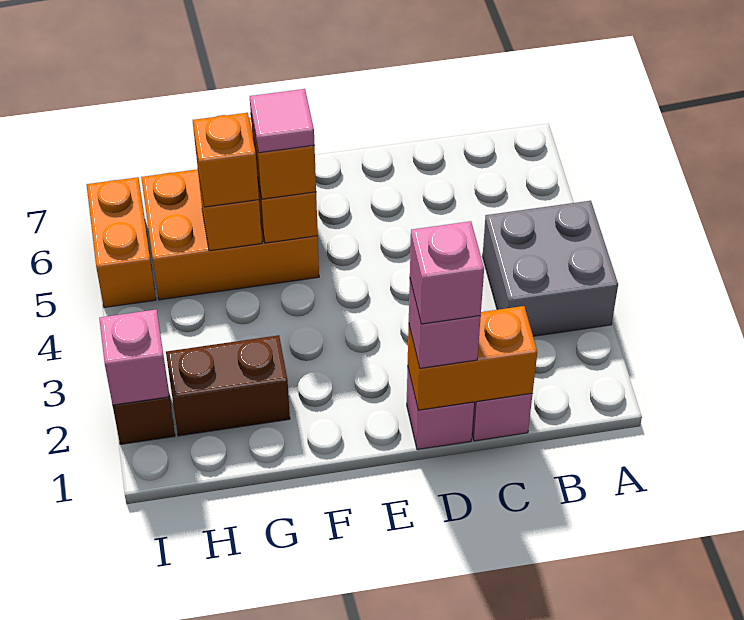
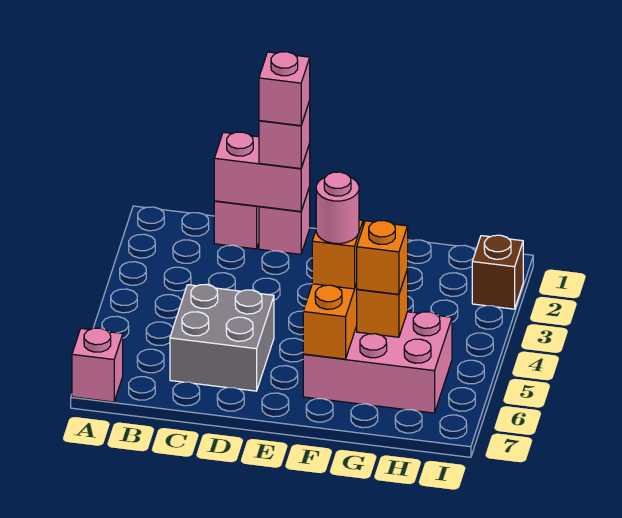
grey brick A3:B4 level 1 -> grey brick C5:D6 level 1
orange brick C1:D1 level 2 -> pink brick C1:D1 level 2
orange brick F5:H6 level 1 -> pink brick F5:H6 level 1
pink tile F5 level 4 -> pink round brick F5 level 4
brown brick G2:H2 level 1 -> none
pink brick I2 level 2 -> pink brick A7 level 1
orange brick I5:I6 level 1 -> none

